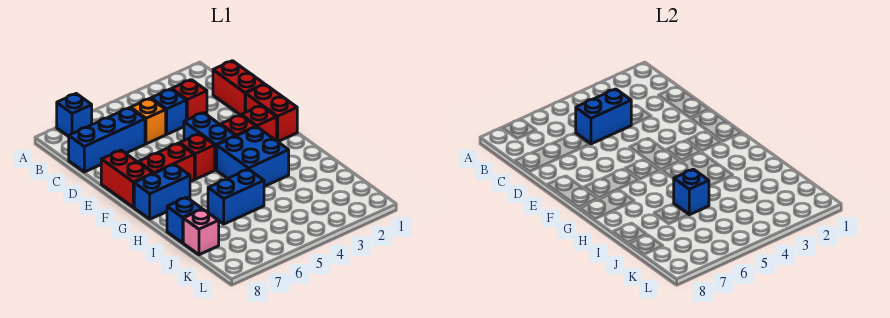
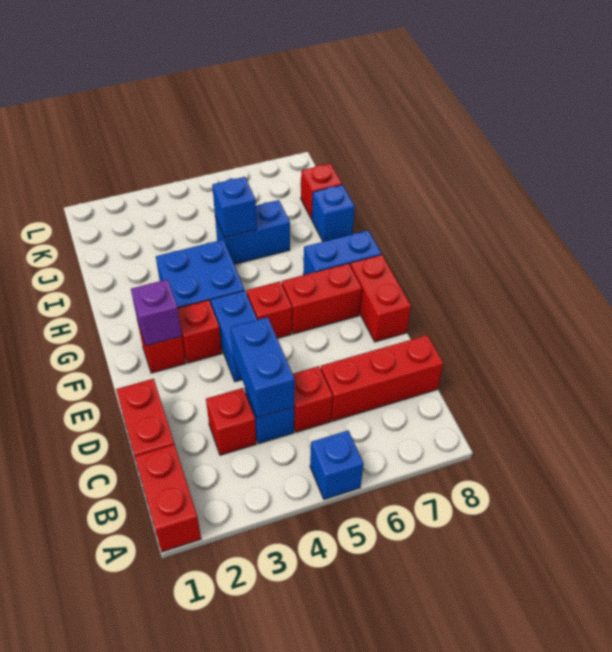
blue brick A7 level 1 -> blue brick A5 level 1
blue brick C4:C5 level 2 -> blue brick C4:D4 level 2
orange brick C5 level 1 -> red brick C5 level 1
blue brick C6:C8 level 1 -> red brick C6:C8 level 1
red brick E1:F1 level 1 -> red brick A1:B1 level 1
none -> purple brick F2 level 2
pink brick J8 level 1 -> red brick J8 level 1

